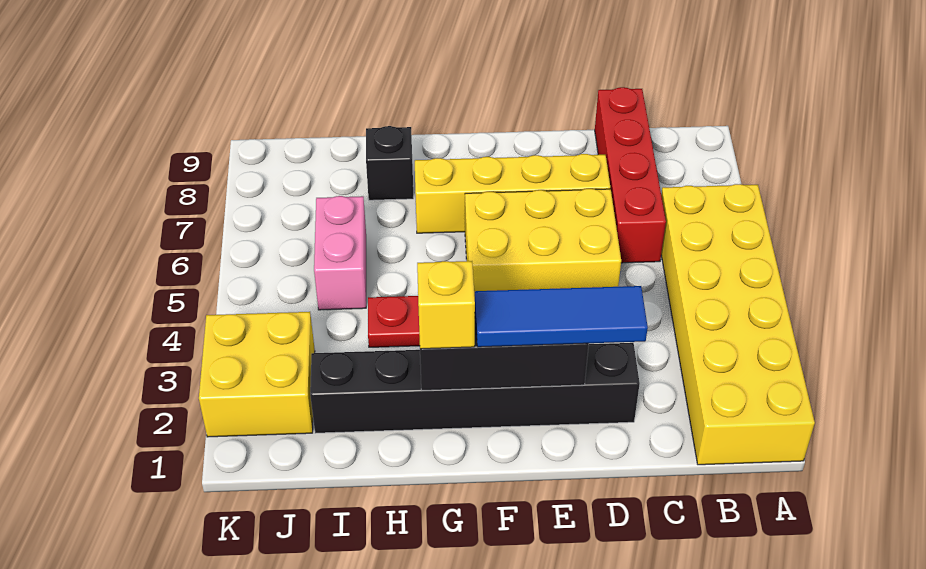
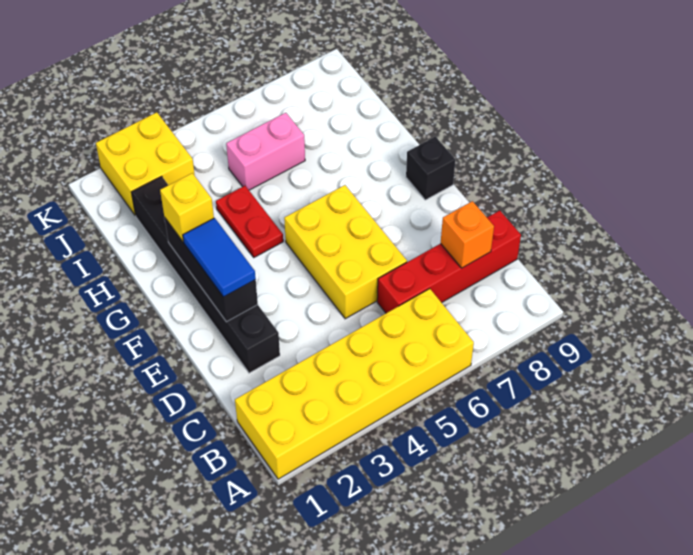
none -> orange brick C8 level 2
blue tile D2:F2 level 3 -> blue tile E2:F2 level 3
yellow brick D7:G7 level 1 -> none
black brick H8 level 1 -> black brick F9 level 1

